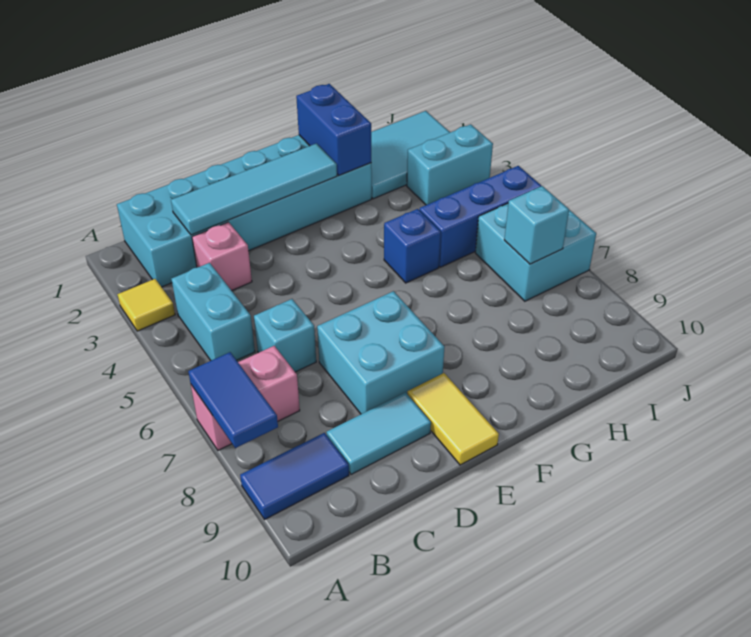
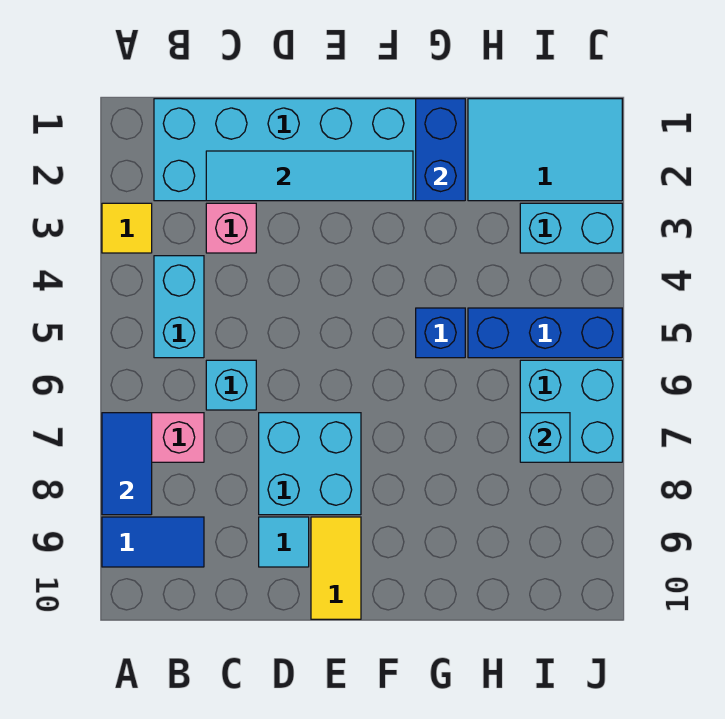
cyan tile C9:D9 level 1 -> cyan tile D9 level 1

